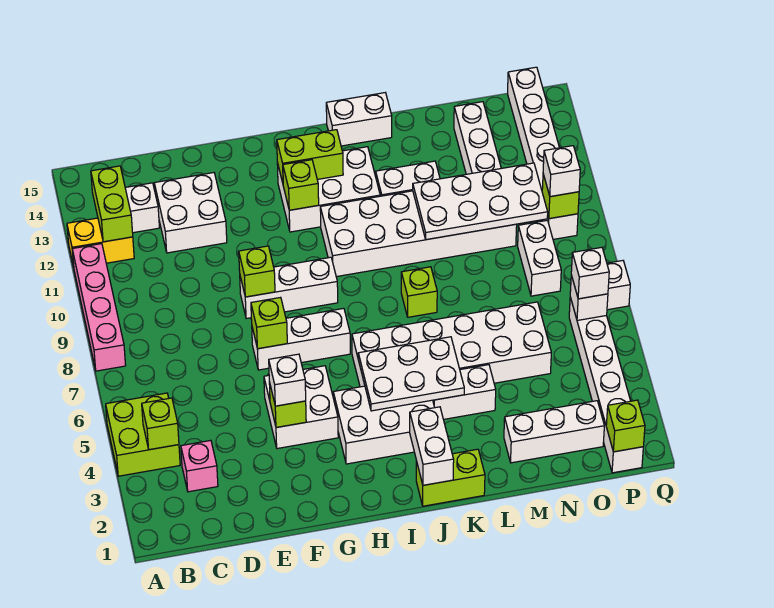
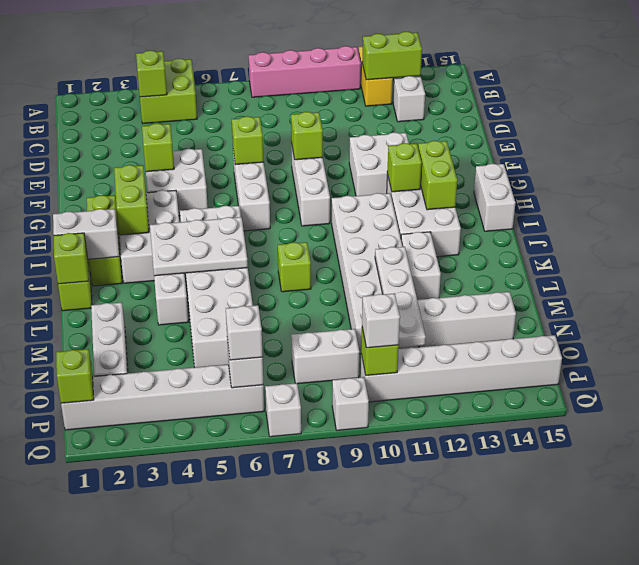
pink brick C3 level 1 -> none
white brick D12:E13 level 1 -> white brick F11:G12 level 1
white brick F4 level 3 -> white brick Q9 level 1
none -> lime brick H2:J2 level 1
none -> lime brick H3:I3 level 2
white plate I4:K5 level 2 -> white plate J4:K6 level 2
white brick J15:K15 level 1 -> white brick H15:I15 level 1
none -> lime brick K1 level 2
white plate L10:O11 level 2 -> white plate L11:O11 level 2

